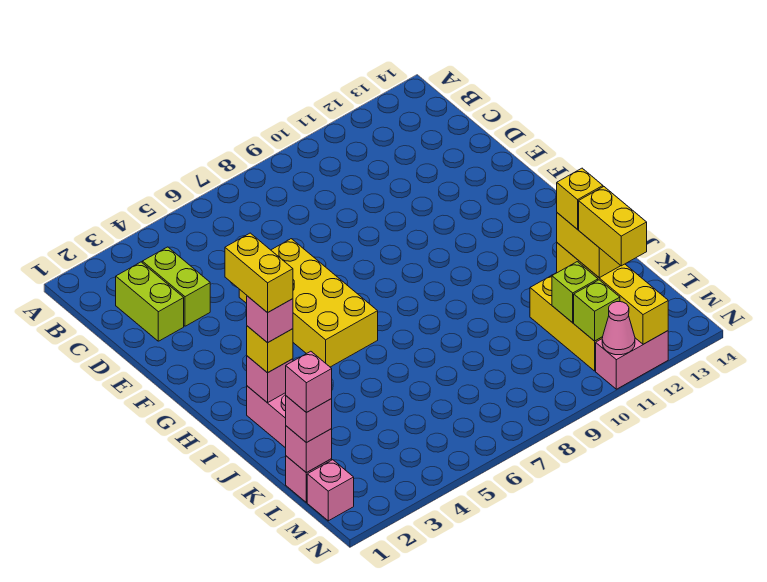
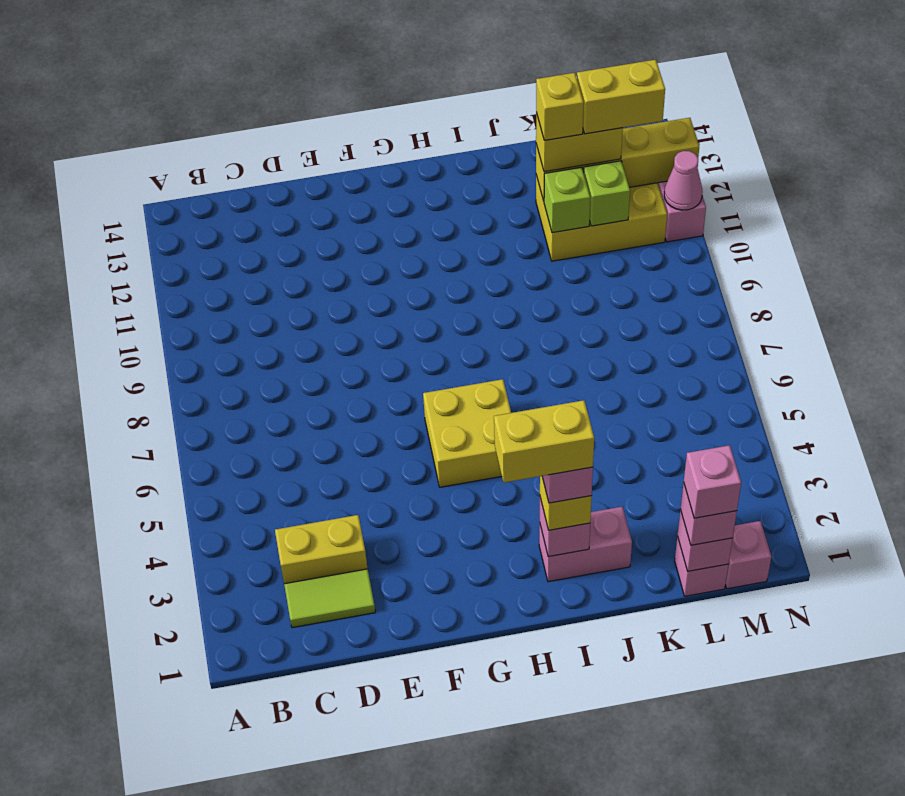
lime brick C2:D2 level 1 -> lime tile C2:D2 level 1
lime brick C3:D3 level 1 -> yellow brick C3:D3 level 1
yellow brick E5:H6 level 1 -> yellow brick G5:H6 level 1
lime brick M11 level 2 -> lime brick K11 level 2

